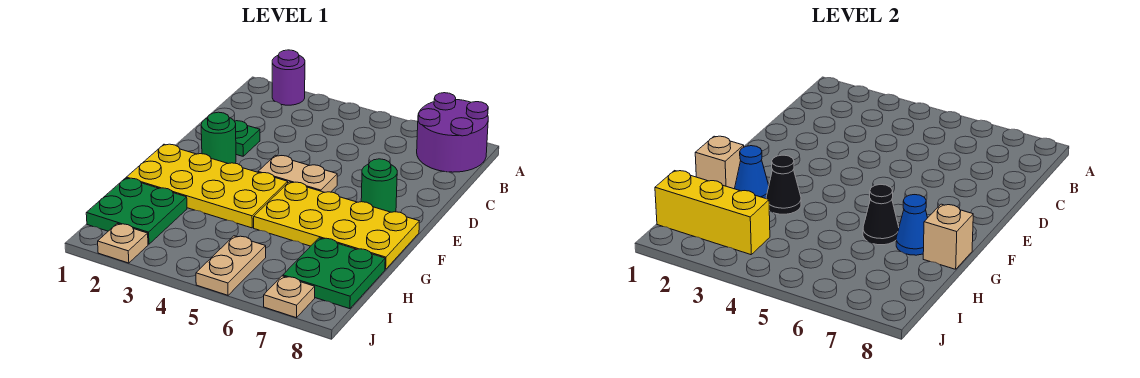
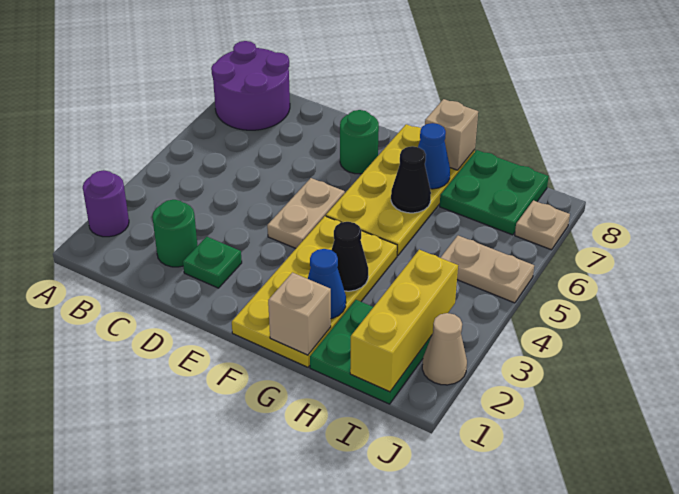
green round brick E2 level 1 -> green round brick C2 level 1
tan plate J2 level 1 -> tan cone J2 level 1

